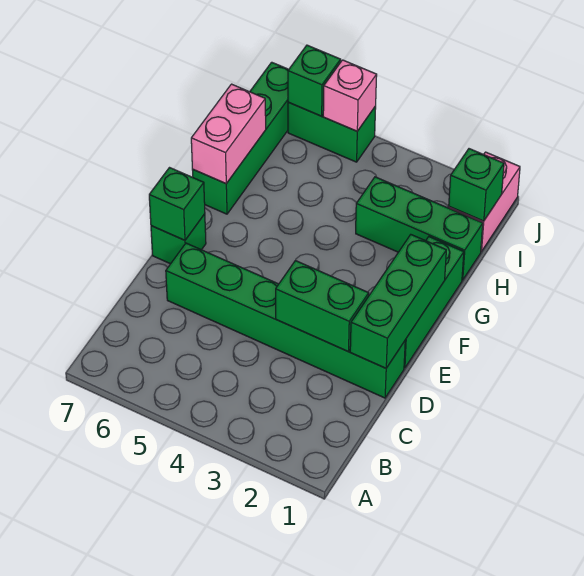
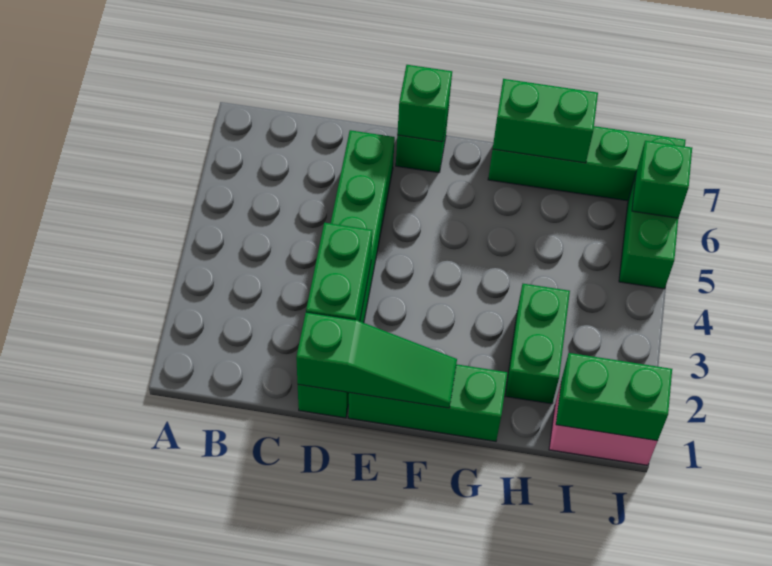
green brick D1:F1 level 2 -> green slope D1:F1 level 2 top D
pink brick G7:H7 level 2 -> green brick G7:H7 level 2
green brick H1:H3 level 1 -> green brick H2:H3 level 1
green brick I1 level 2 -> green brick I1:J1 level 2
pink brick J5 level 2 -> none

